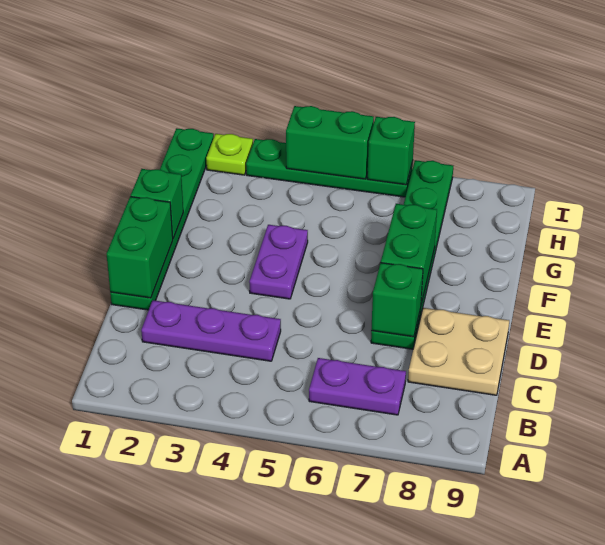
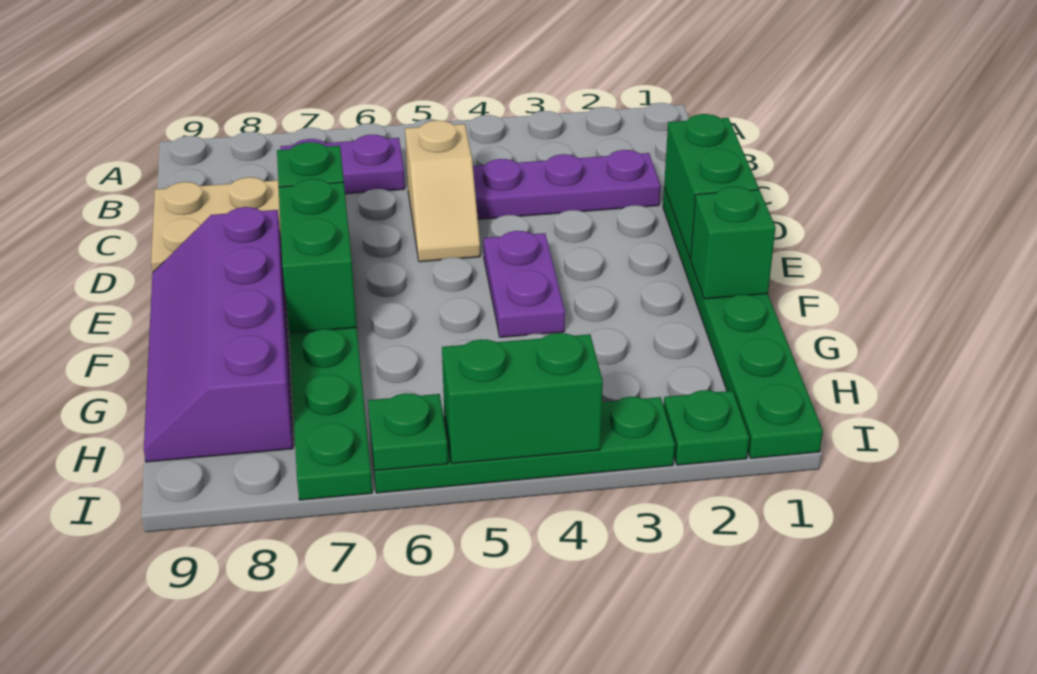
none -> tan slope C5:D5 level 1 top C
none -> purple slope E8:H9 level 1 top 8
lime plate I2 level 1 -> green plate I2 level 1
green brick I6 level 2 -> green plate I6 level 2

